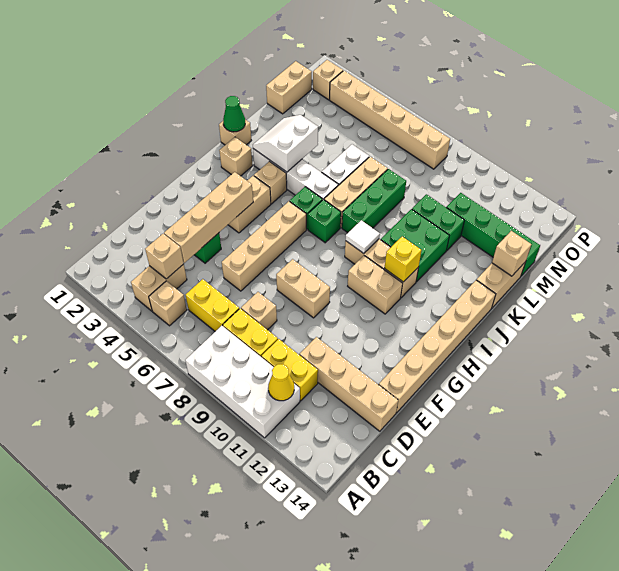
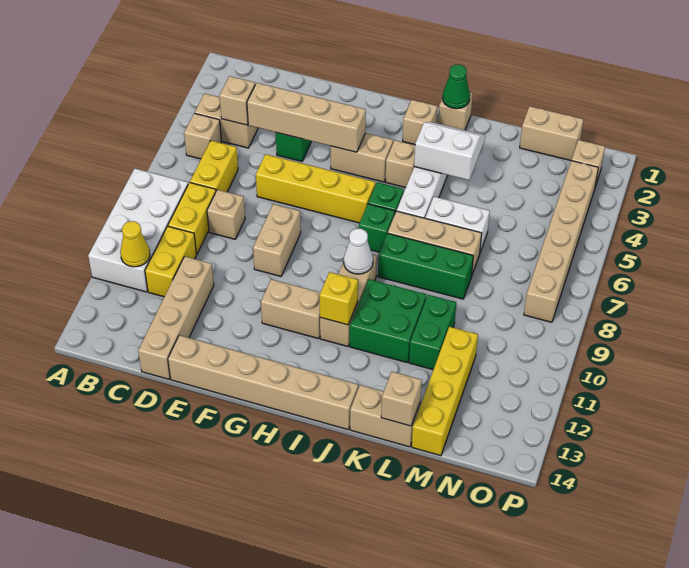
tan brick E6:H6 level 1 -> yellow brick E6:H6 level 1
tan brick H10:H11 level 1 -> tan brick G11:H11 level 1
white tile I9 level 2 -> white cone I9 level 2
green brick M11:M14 level 1 -> yellow brick M11:M14 level 1

